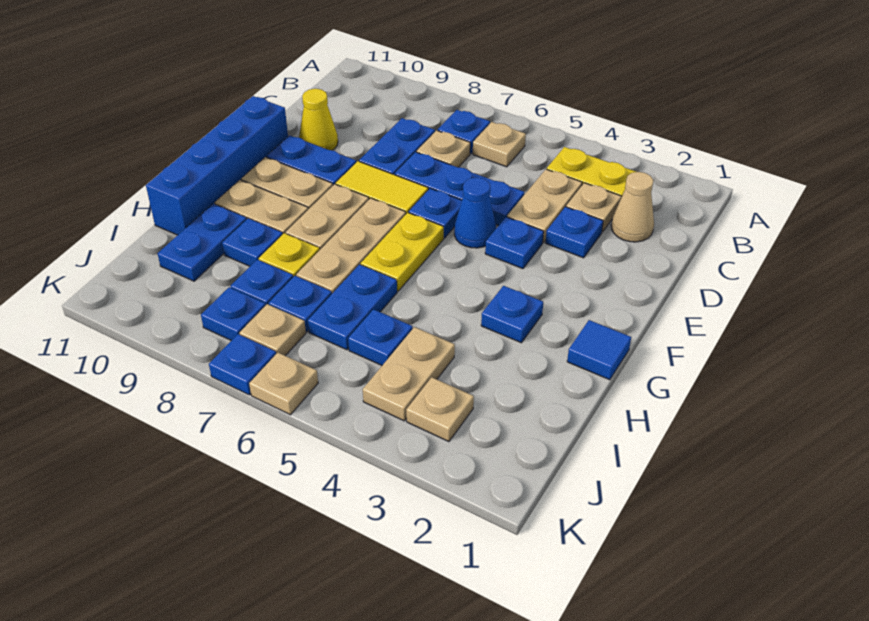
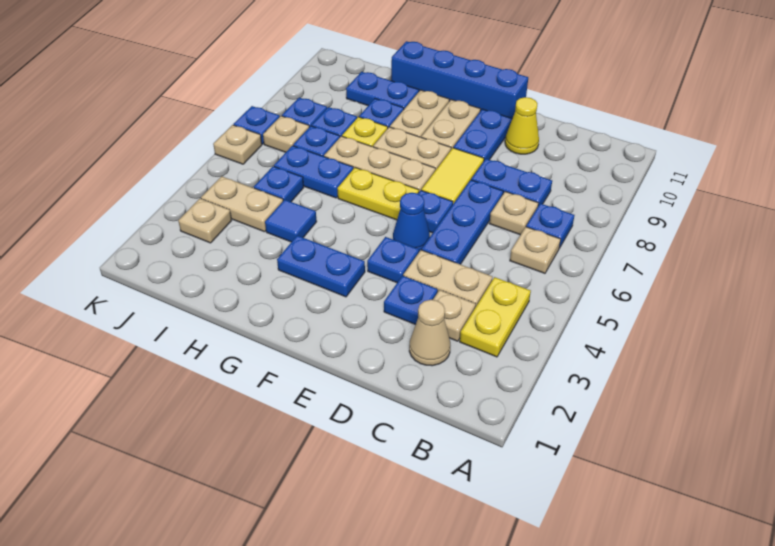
blue tile G1 level 1 -> blue tile H4 level 1
blue plate G3 level 1 -> blue plate F3:G3 level 1

